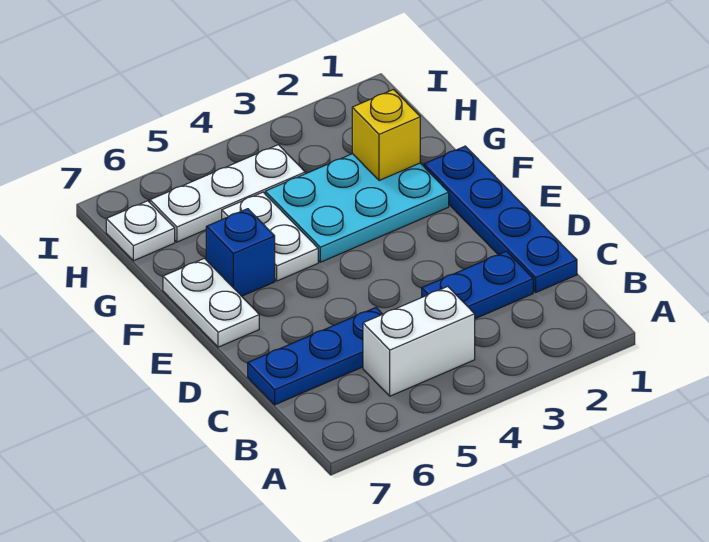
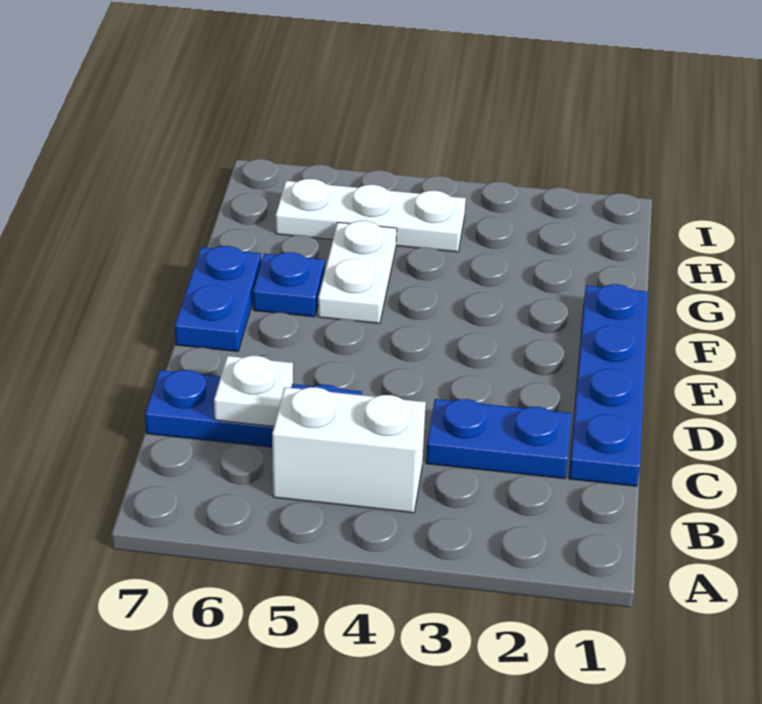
white plate E7:F7 level 1 -> blue plate E7:F7 level 1
cyan plate F2:G4 level 1 -> none
blue brick F6 level 1 -> blue plate F6 level 1
yellow brick G2 level 2 -> none
white plate H7 level 1 -> white plate C6 level 2

